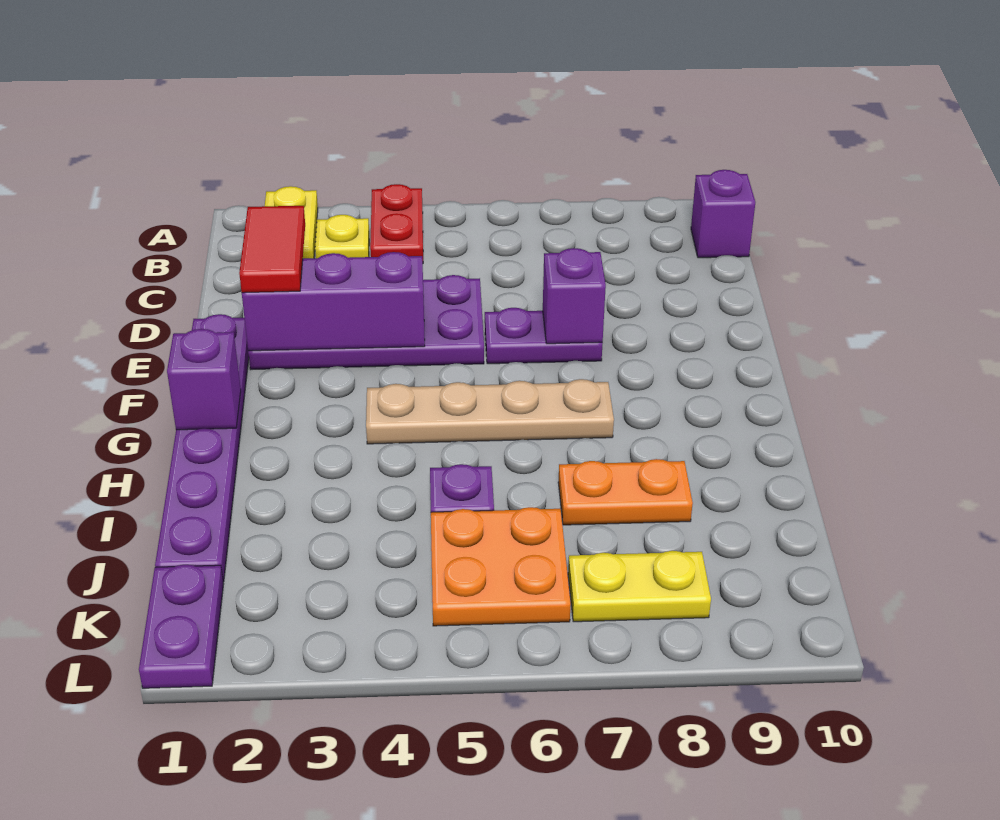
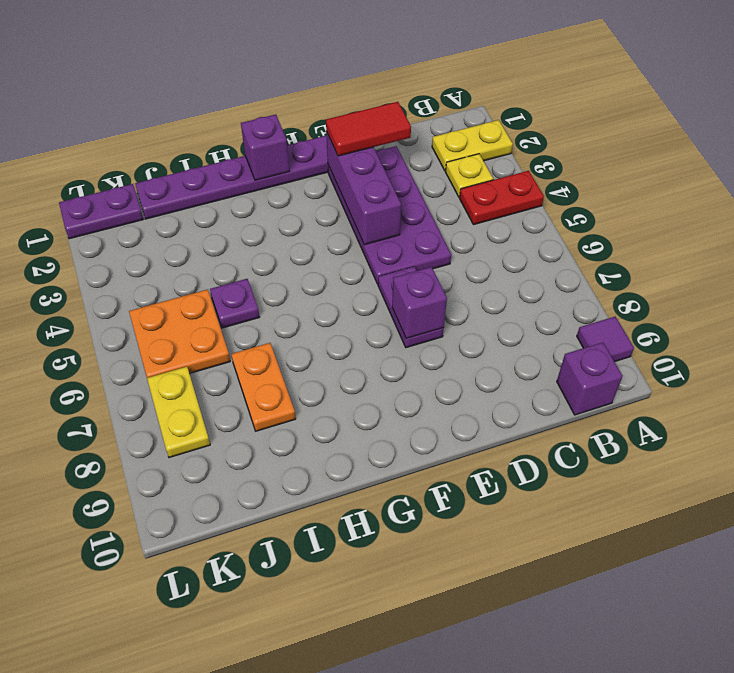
none -> purple tile A9 level 1
tan plate G4:G7 level 1 -> none

